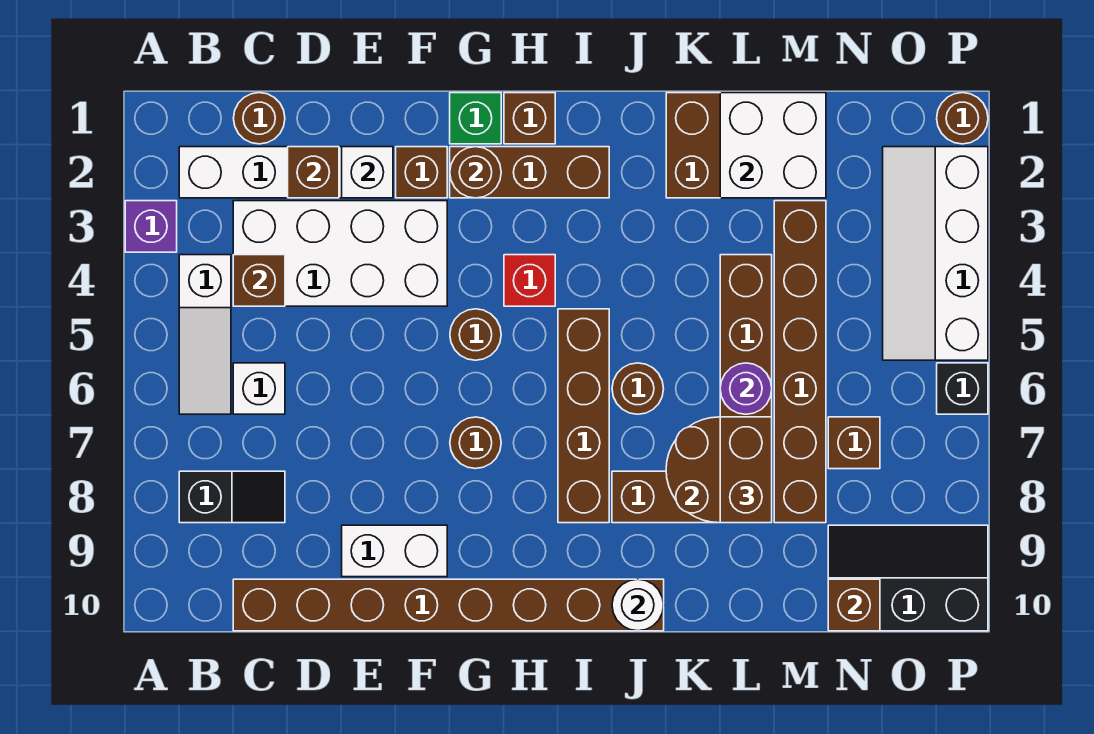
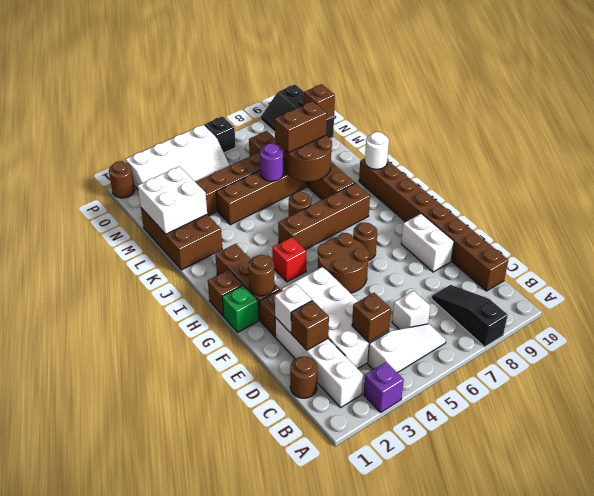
black slope B8:C8 level 1 top B -> black slope A8:C8 level 1 top A
brown round brick G5 level 1 -> brown round brick F5:G6 level 1

